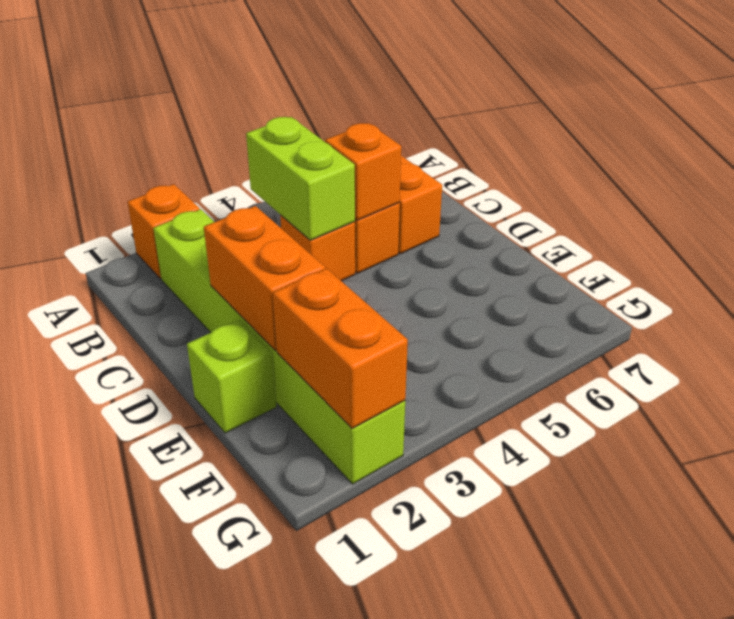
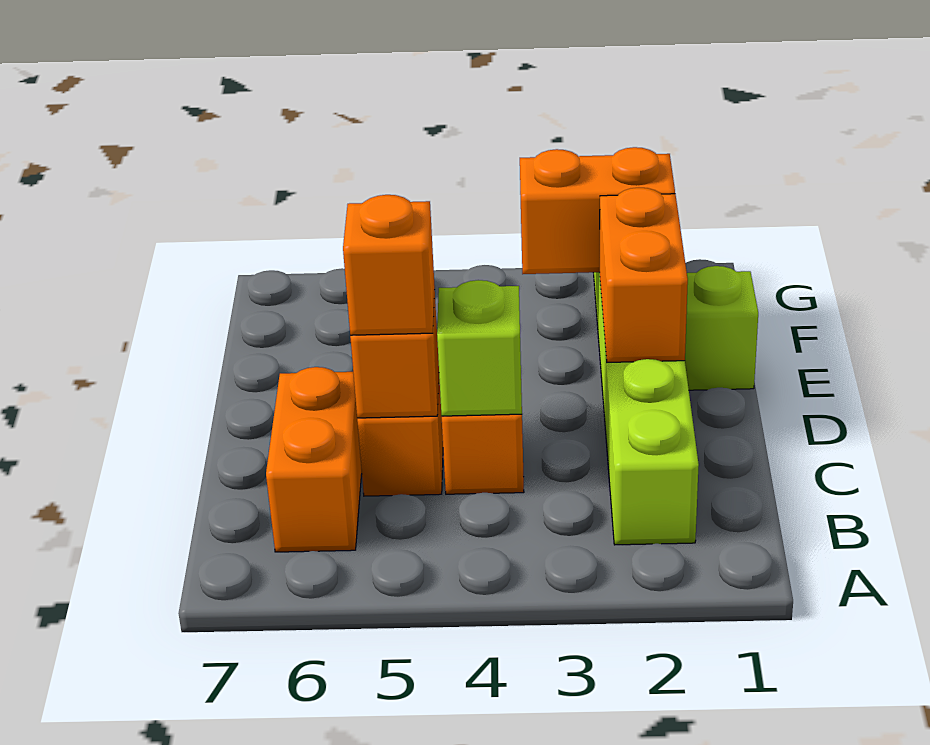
orange brick A2 level 1 -> orange brick C5 level 3
lime brick B4:C4 level 2 -> lime brick C4 level 2
orange brick F2:G2 level 2 -> orange brick F2:F3 level 2

